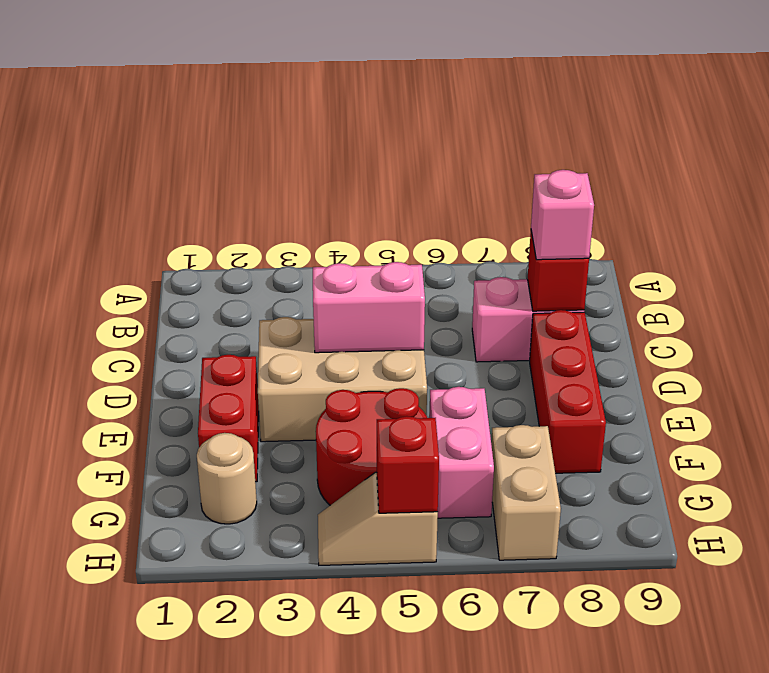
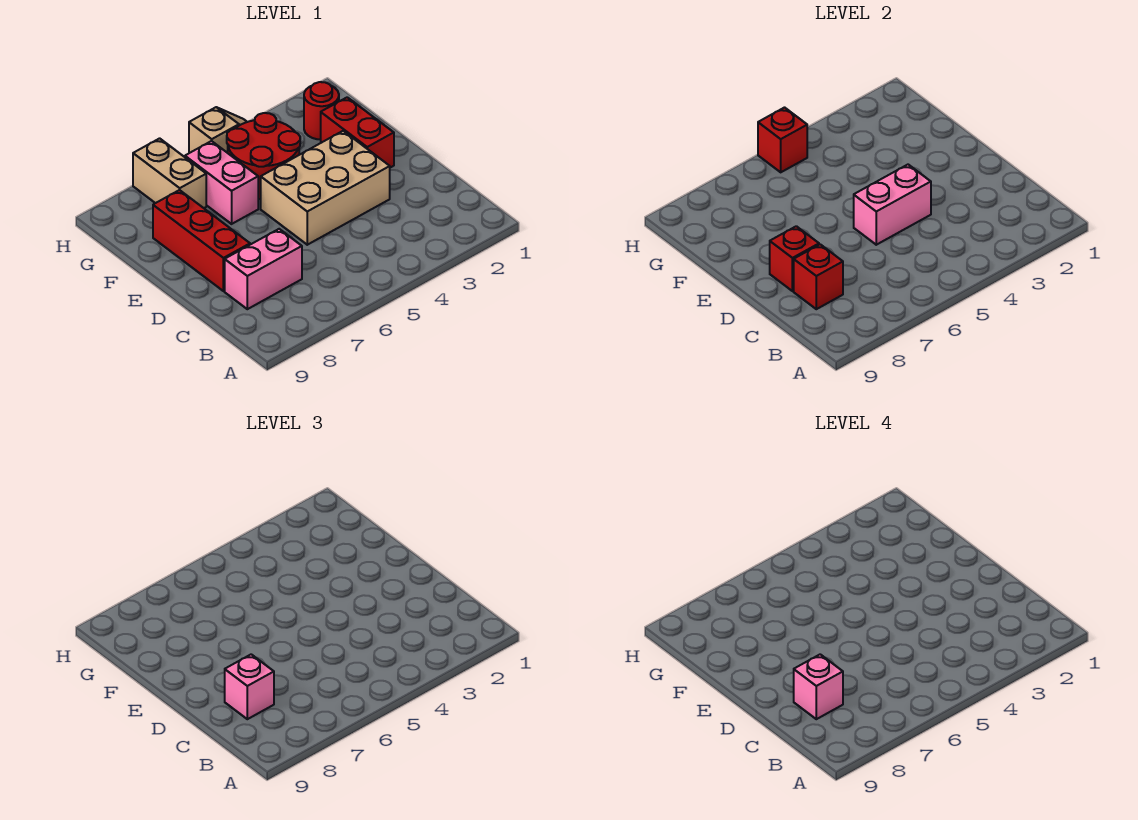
none -> pink brick C8 level 4
none -> red brick D8 level 2
tan round brick G2 level 1 -> red round brick G2 level 1

